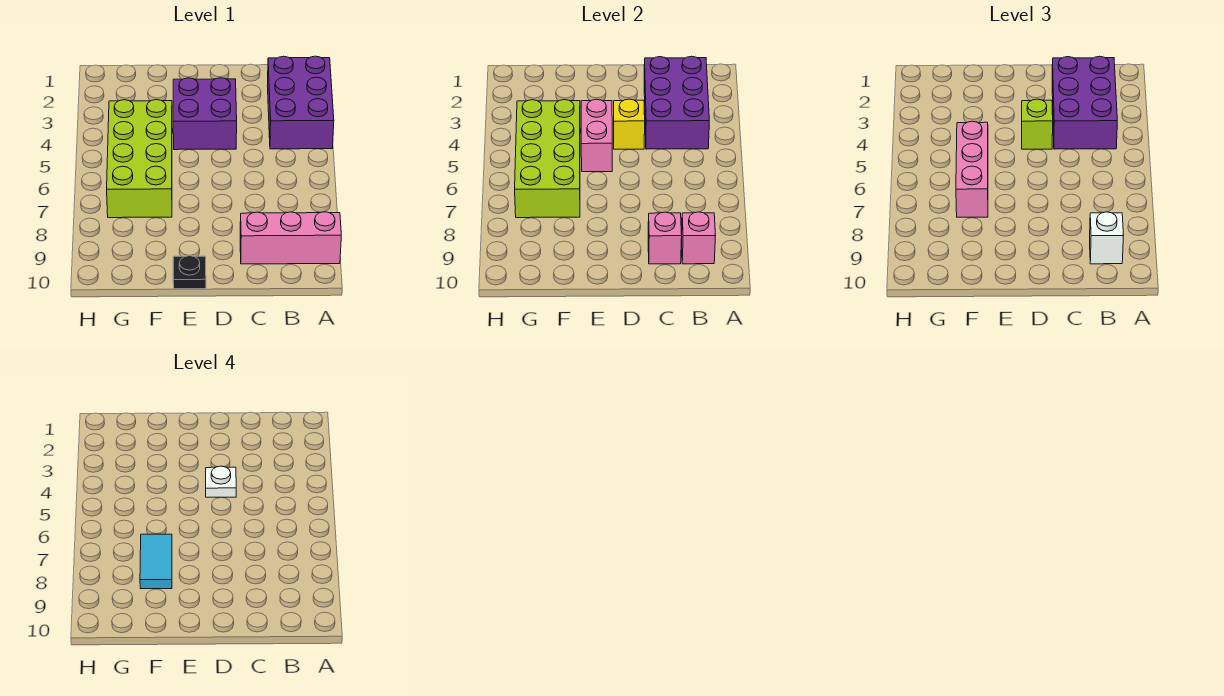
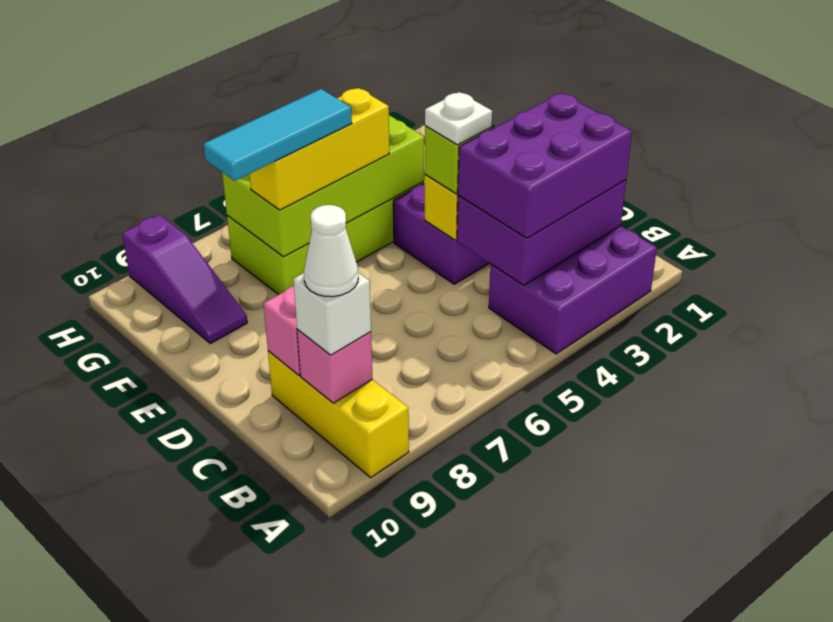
pink brick A9:C9 level 1 -> yellow brick A9:C9 level 1
none -> white cone B9 level 4
pink brick E4:E5 level 2 -> none
black plate E10 level 1 -> none
pink brick F5:F7 level 3 -> yellow brick F5:F7 level 3
cyan tile F7:F8 level 4 -> cyan tile F6:F8 level 4
none -> purple slope F9:H9 level 1 top H

